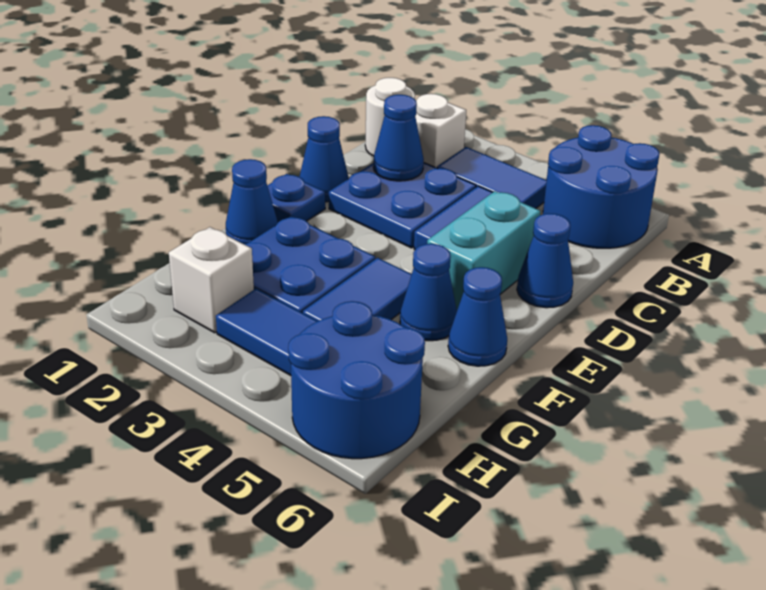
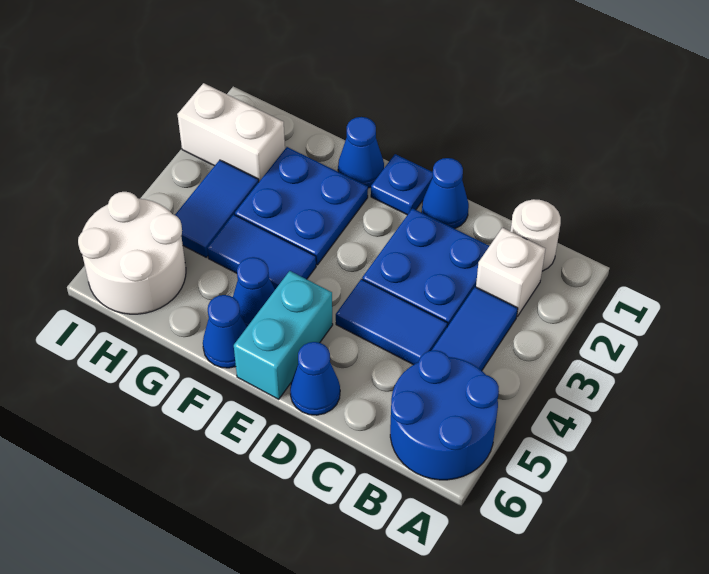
blue cone C2 level 2 -> none
cyan brick D5:E5 level 1 -> cyan brick E5:E6 level 1
white brick H2 level 1 -> white brick H2:I2 level 1
blue round brick H5:I6 level 1 -> white round brick H5:I6 level 1

